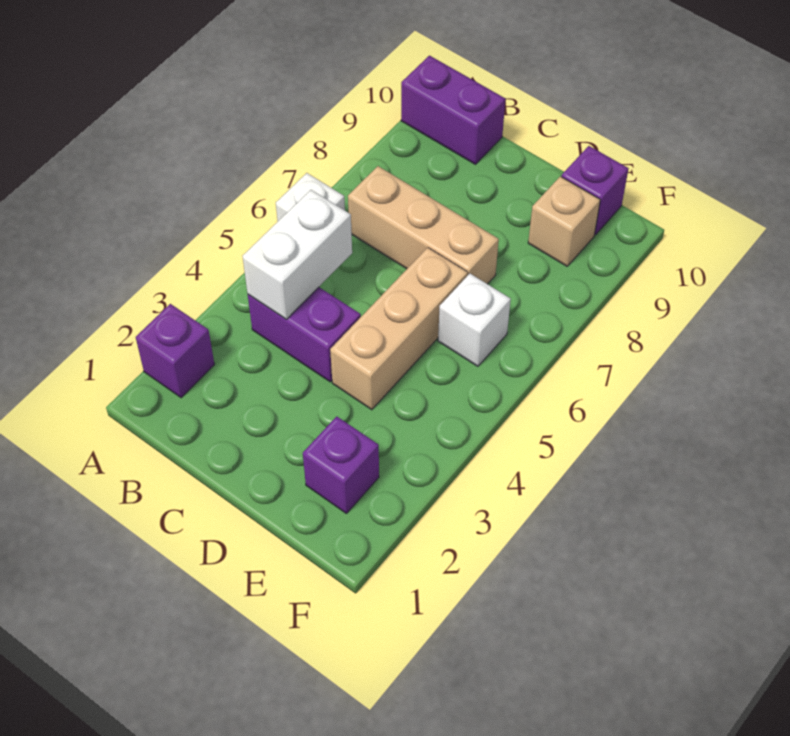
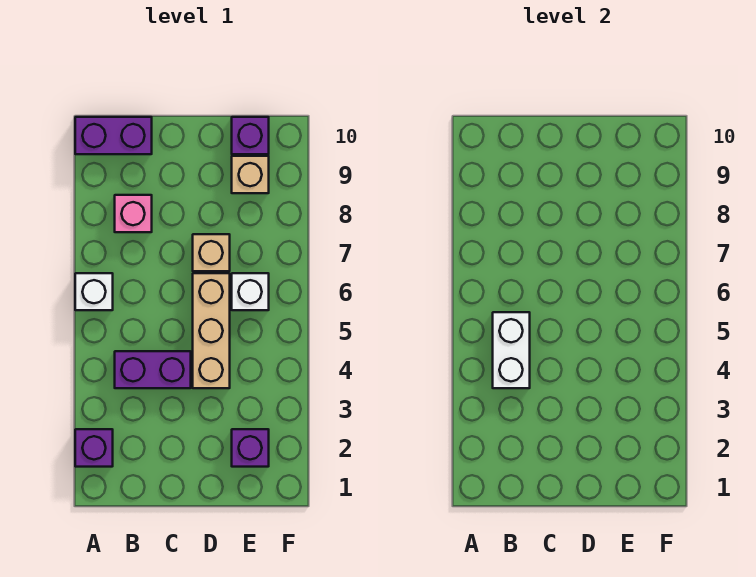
tan brick B7:D7 level 1 -> tan brick D7 level 1
none -> pink brick B8 level 1

